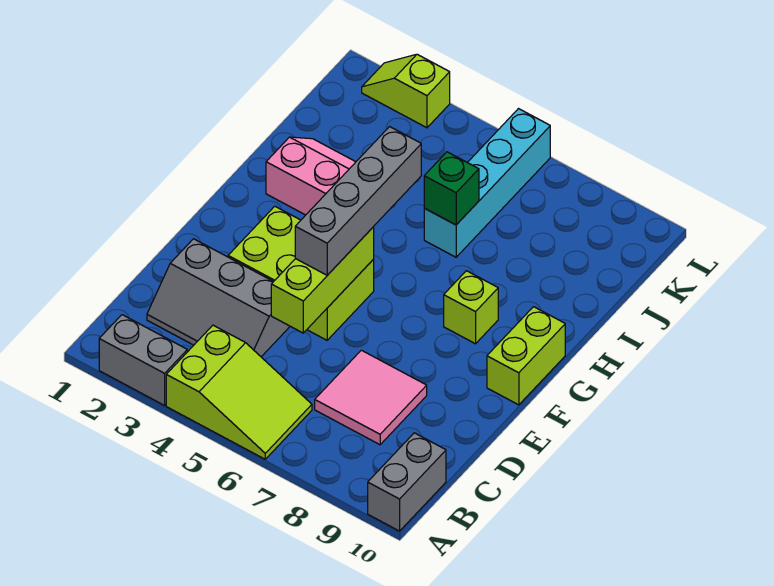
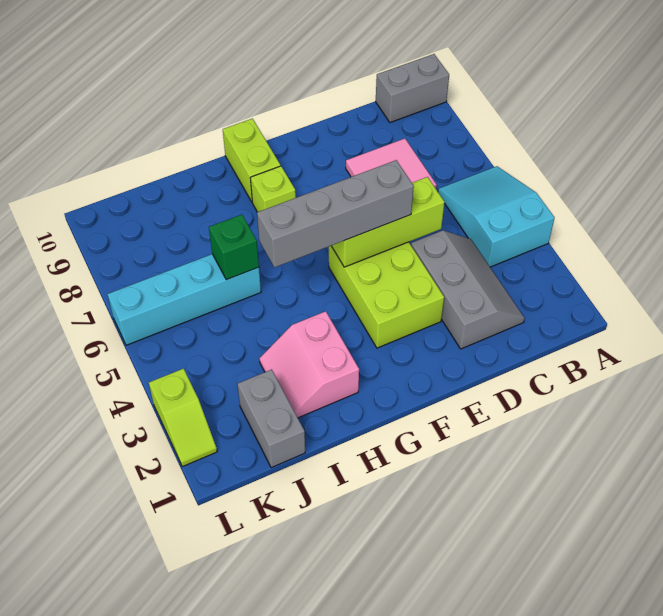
grey brick A2:A3 level 1 -> grey brick J1:J2 level 1
lime slope A4:B6 level 1 top 4 -> cyan slope A4:B6 level 1 top 4
lime brick F10:G10 level 1 -> lime brick G9:G10 level 1

